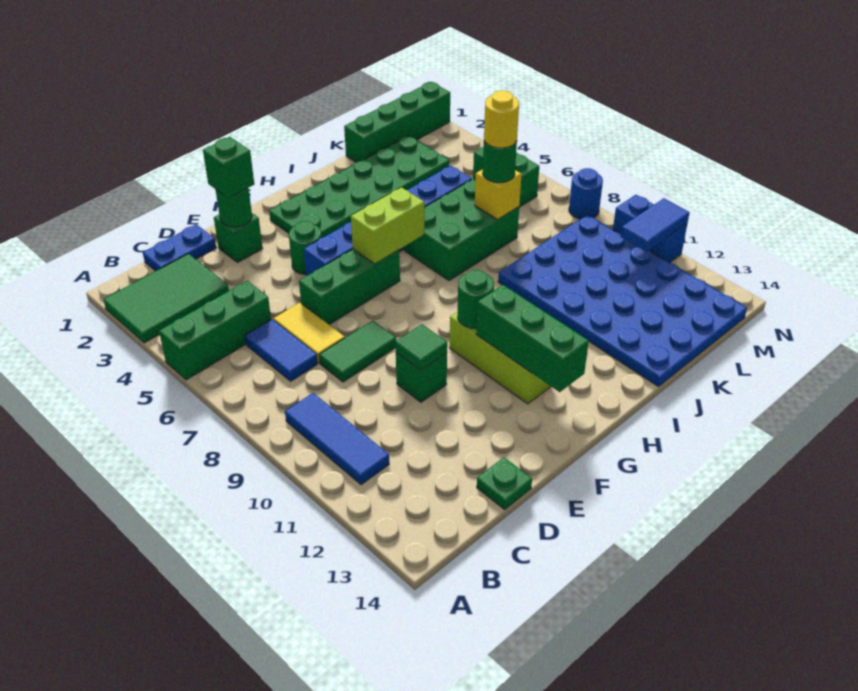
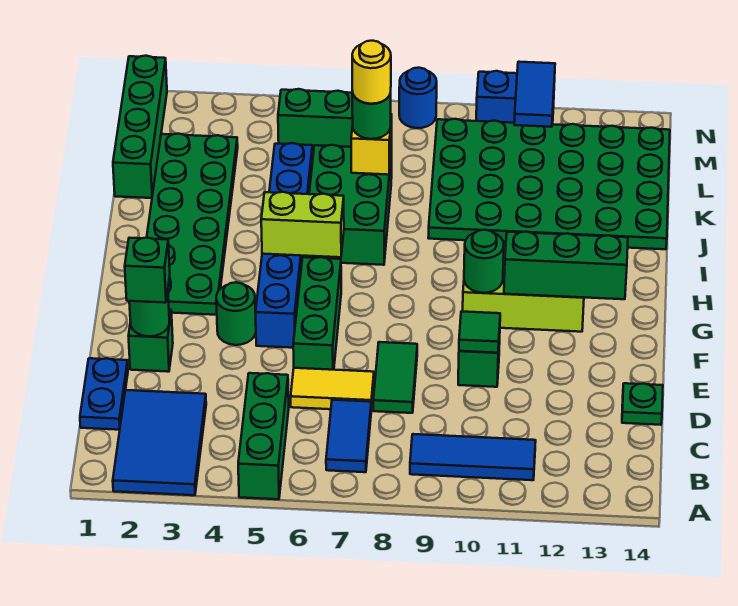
green tile A2:C3 level 1 -> blue tile A2:C3 level 1
blue tile C6:C7 level 1 -> blue tile B7:C7 level 1
lime brick G6:H6 level 2 -> lime brick H5:H6 level 2
blue plate J9:M14 level 1 -> green plate J9:M14 level 1

